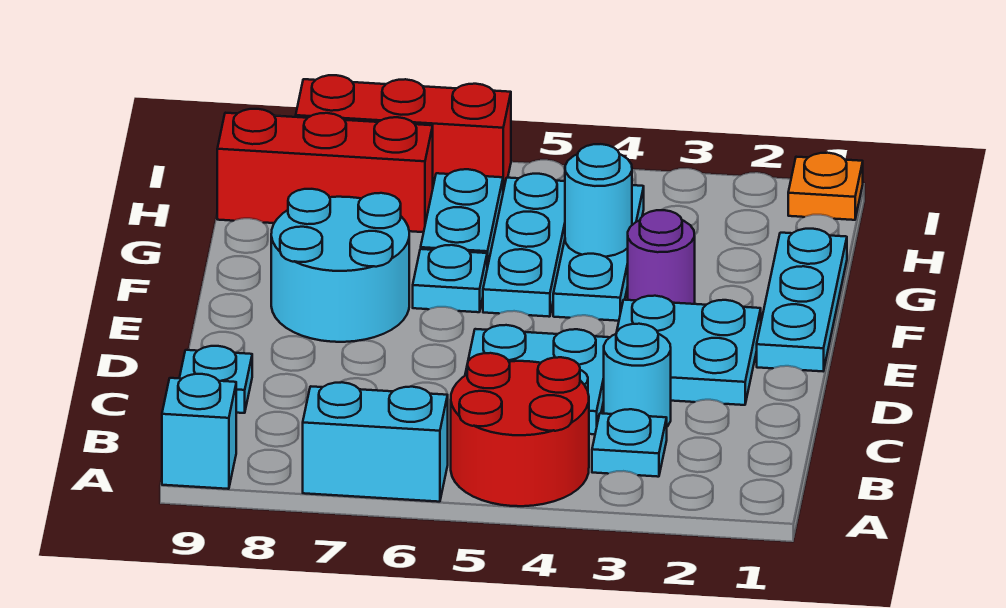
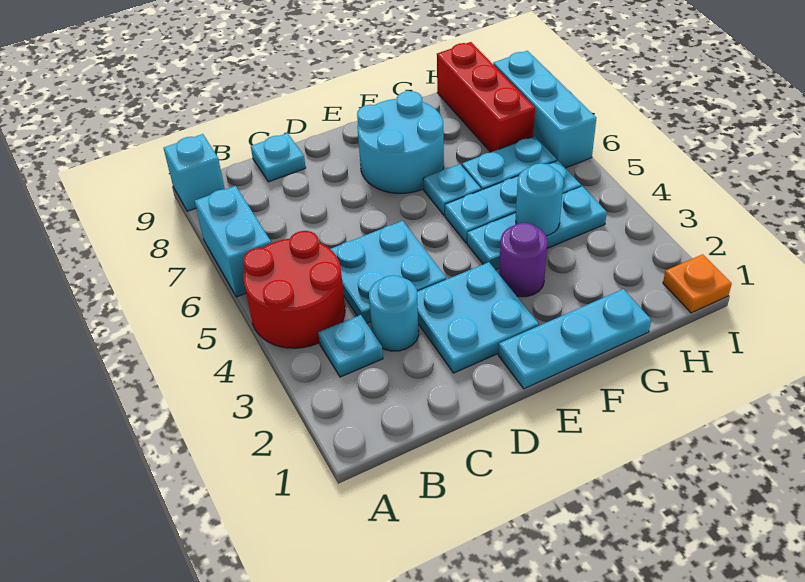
red brick I6:I8 level 1 -> cyan brick I6:I8 level 1

